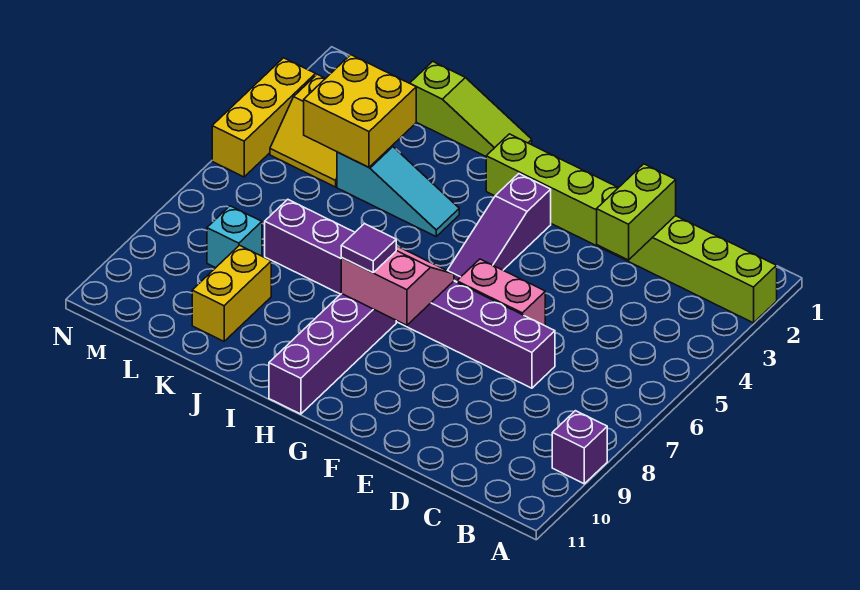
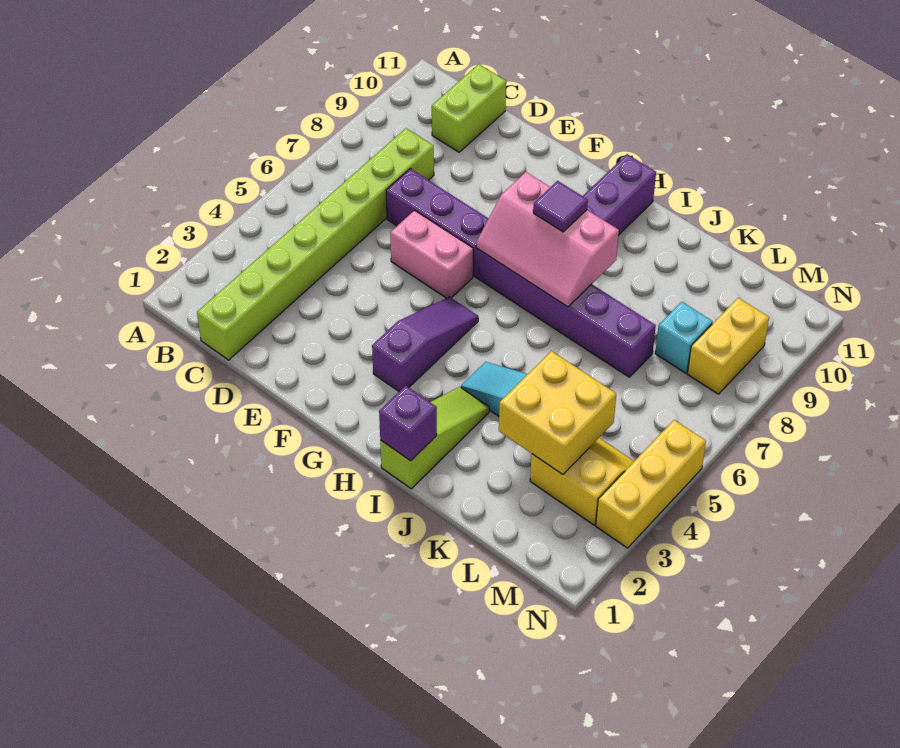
lime brick A2:H2 level 1 -> lime brick C1:C8 level 1
purple brick A9 level 1 -> purple brick I1 level 2
lime brick D2:D3 level 2 -> lime brick C10:C11 level 1
pink slope G7:H8 level 2 top 8 -> pink slope G7:I8 level 2 top 8
lime slope I1:K1 level 1 top K -> lime slope I1:I3 level 1 top 1
yellow brick K9:K10 level 1 -> yellow brick M8:M9 level 1

